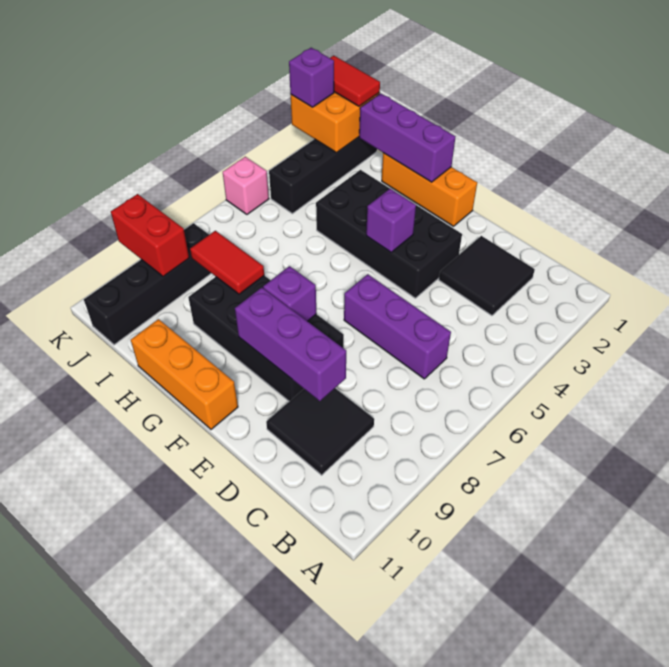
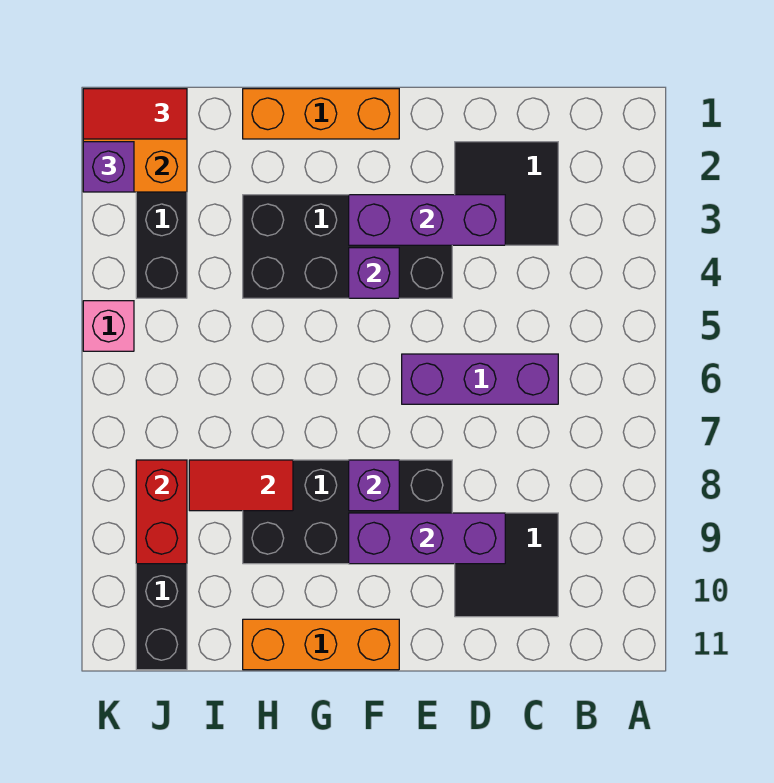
purple brick G1:I1 level 2 -> purple brick D3:F3 level 2
red brick J9:K9 level 2 -> red brick J8:J9 level 2

